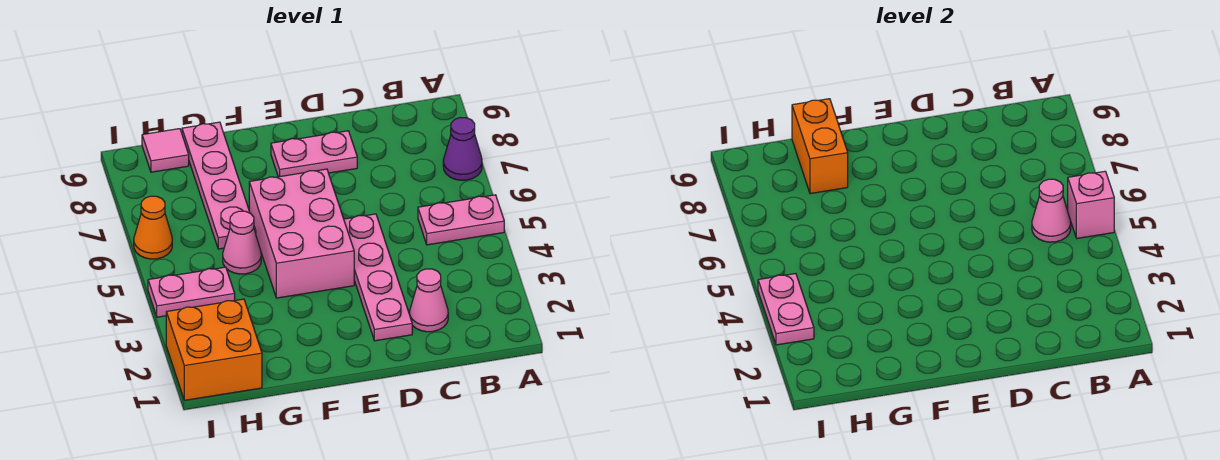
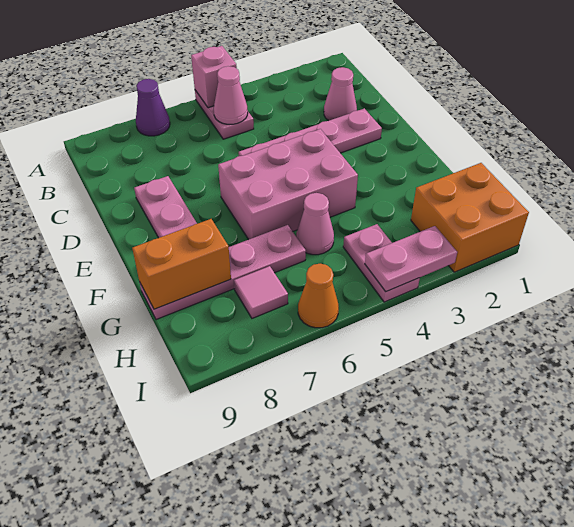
pink tile H9 level 1 -> pink tile H7 level 1

